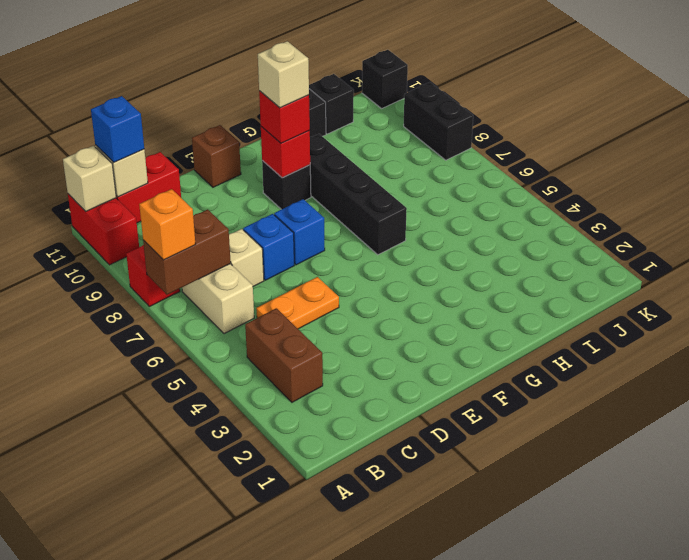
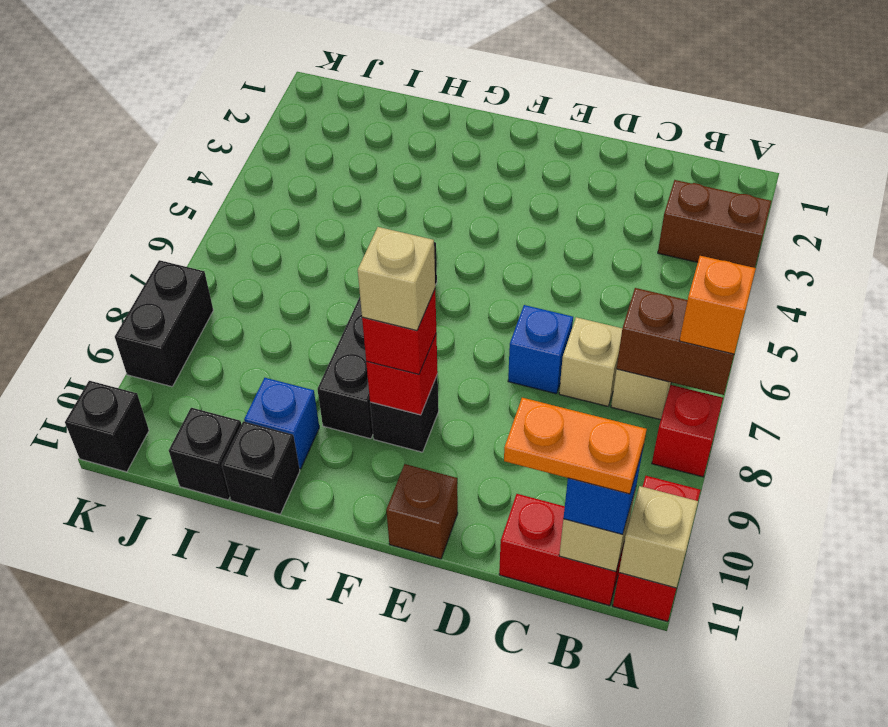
brown brick B3:B4 level 1 -> brown brick A3:B3 level 1
orange plate C5:D5 level 1 -> orange plate B11:C11 level 4
blue brick E7 level 1 -> blue brick H10 level 1

